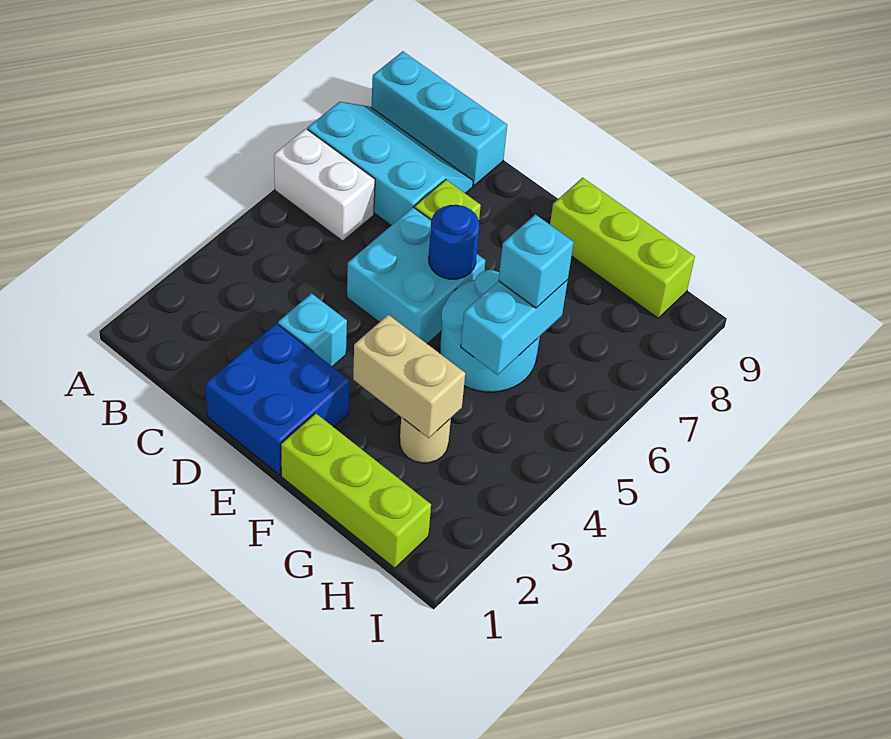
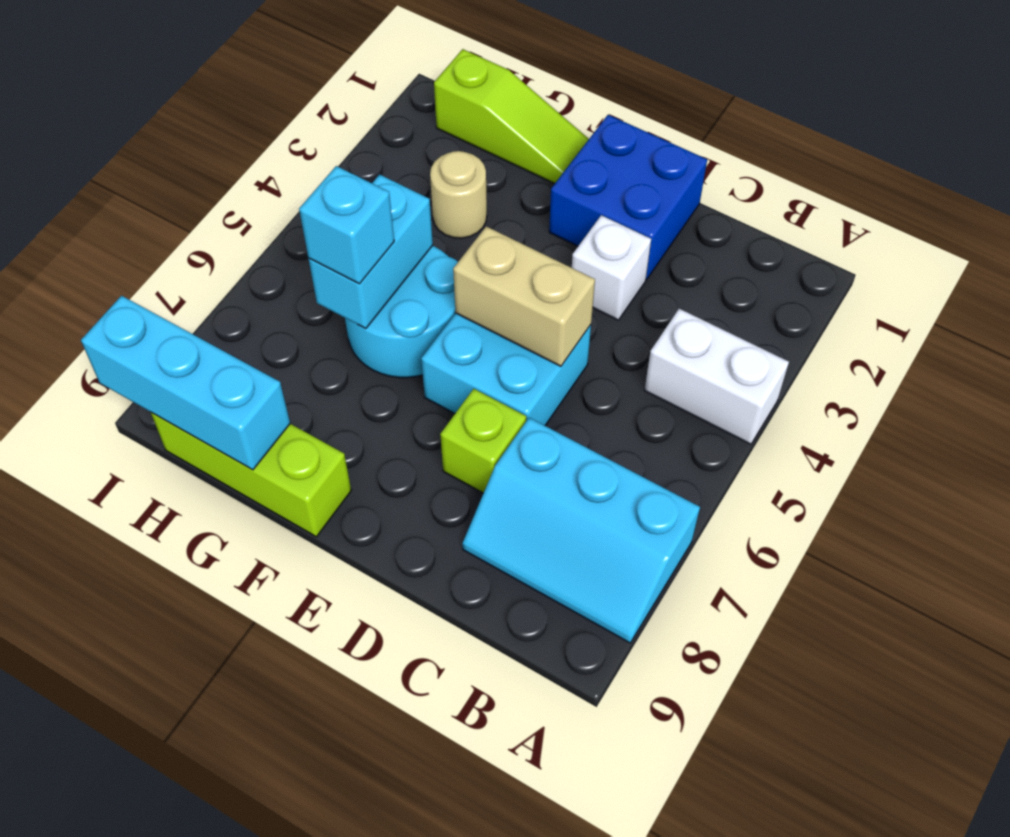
white brick A6:B6 level 1 -> white brick A4:B4 level 1
cyan brick A9:C9 level 1 -> cyan brick G9:I9 level 2
cyan brick D3 level 1 -> white brick D3 level 1
blue round brick E6 level 2 -> none
lime brick F1:H1 level 1 -> lime slope F1:H1 level 1 top H
tan brick F3:G3 level 2 -> tan brick D5:E5 level 2

